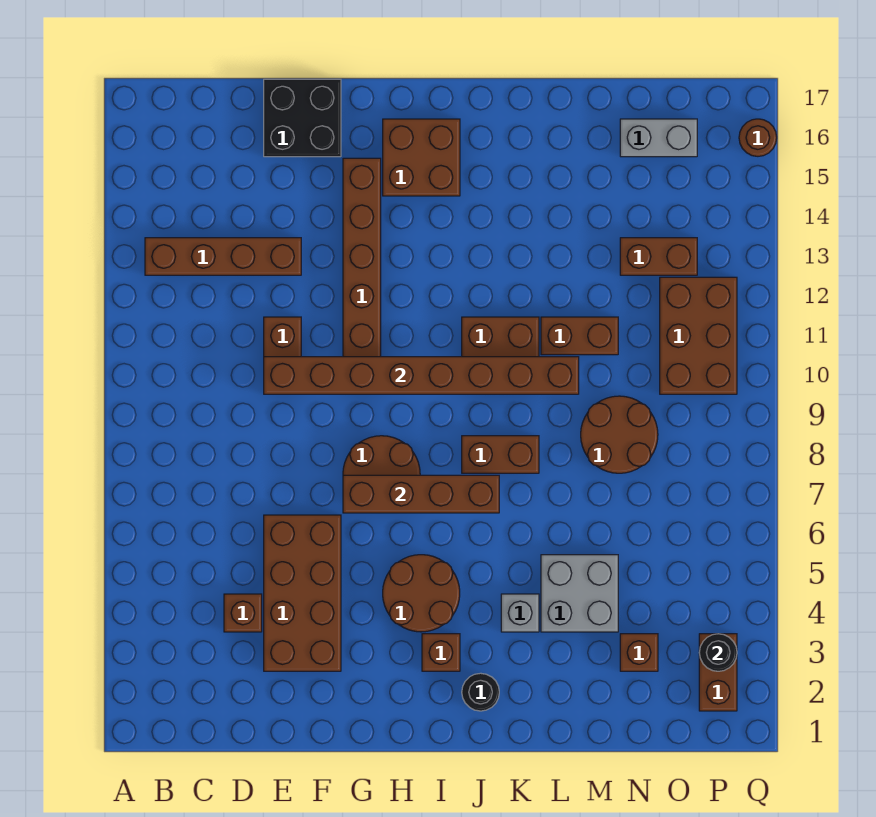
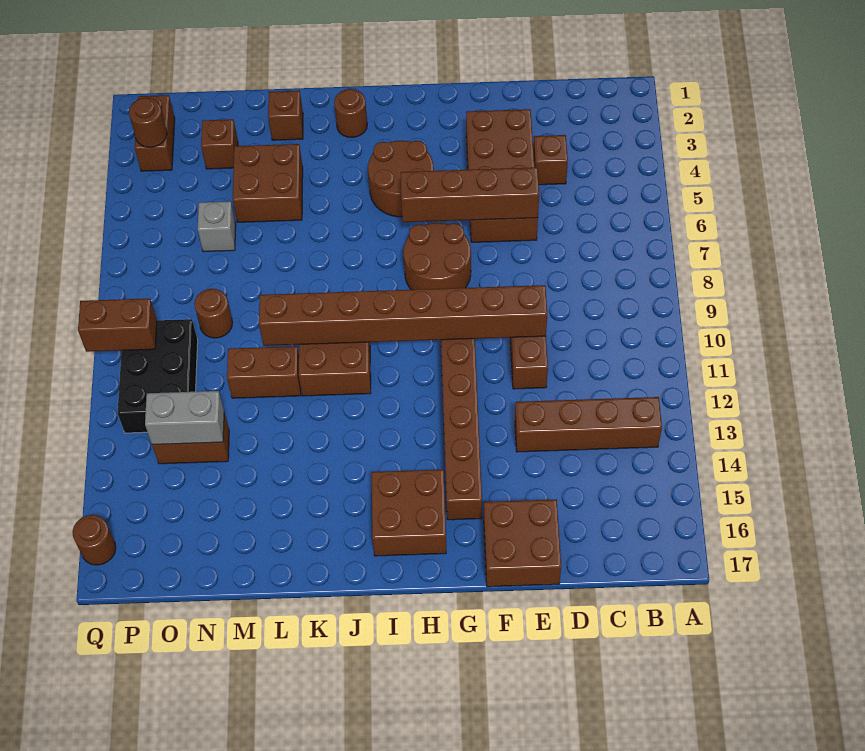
black brick E16:F17 level 1 -> brown brick E16:F17 level 1
brown brick G7:J7 level 2 -> brown brick E6:H6 level 2
brown brick I3 level 1 -> brown brick L2 level 1
black round brick J2 level 1 -> brown round brick J2 level 1
brown brick J8:K8 level 1 -> brown brick P10:Q10 level 2
grey brick K4 level 1 -> grey brick N6 level 1
grey brick L4:M5 level 1 -> brown brick L4:M5 level 1
brown round brick M8:N9 level 1 -> brown round brick N9 level 1
grey brick N16:O16 level 1 -> grey brick N13:O13 level 2
brown brick O10:P12 level 1 -> black brick O10:P12 level 1
black round brick P3 level 2 -> brown round brick P3 level 2

